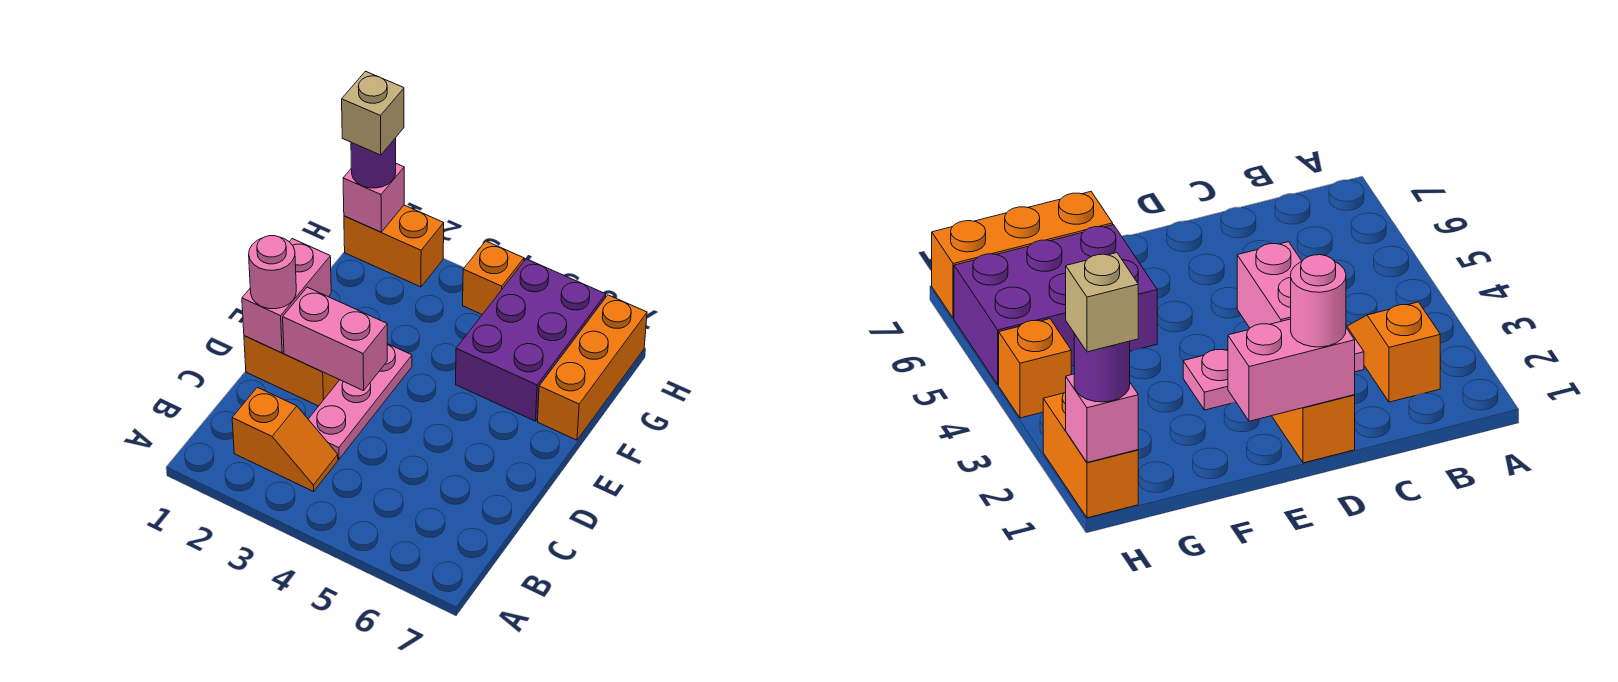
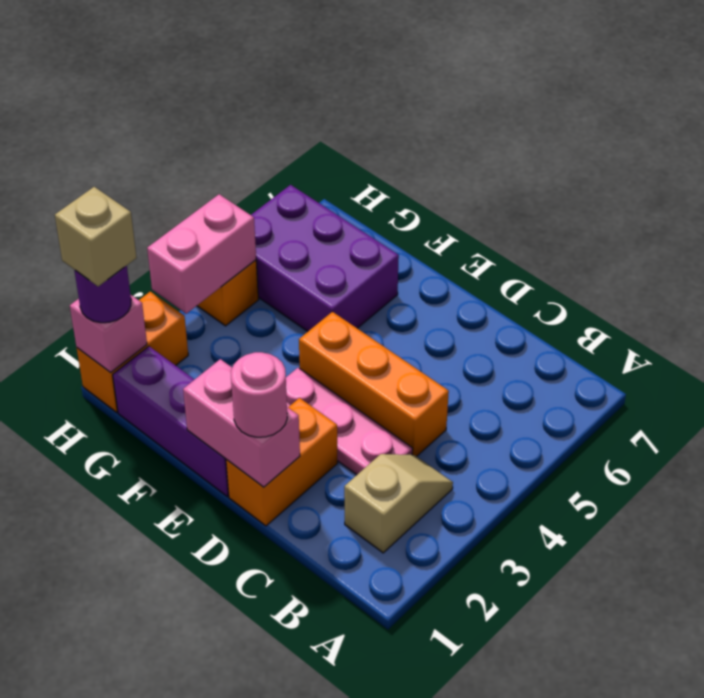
orange slope B2:B3 level 1 top 2 -> tan slope B2:B3 level 1 top 2
pink brick D2:D3 level 2 -> pink brick H3:H4 level 2
none -> purple brick E1:G1 level 1
orange brick F7:H7 level 1 -> orange brick C4:E4 level 1

